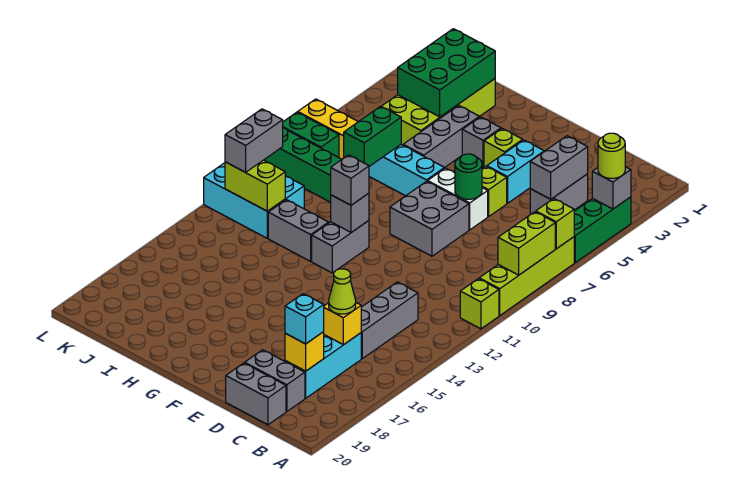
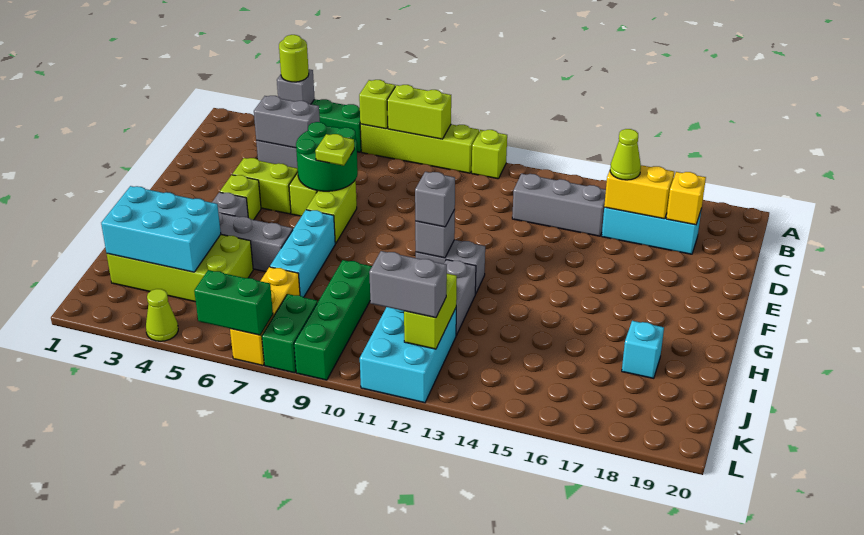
yellow brick C16 level 2 -> yellow brick C16:C17 level 2
cyan brick C18 level 3 -> cyan brick I18 level 1
grey brick C19:D19 level 1 -> none
grey brick C20:D20 level 1 -> none
cyan brick E4:E5 level 1 -> lime brick E4:E5 level 1
white brick E7:F7 level 1 -> lime brick E7:F7 level 1
green round brick E7 level 2 -> green round brick D6:E7 level 2
none -> lime plate E7 level 3
grey brick E8:F9 level 1 -> none
green brick I2:J4 level 2 -> cyan brick I2:J4 level 2
green brick I7:I8 level 2 -> green brick L6:L7 level 2
none -> lime cone L4 level 1

